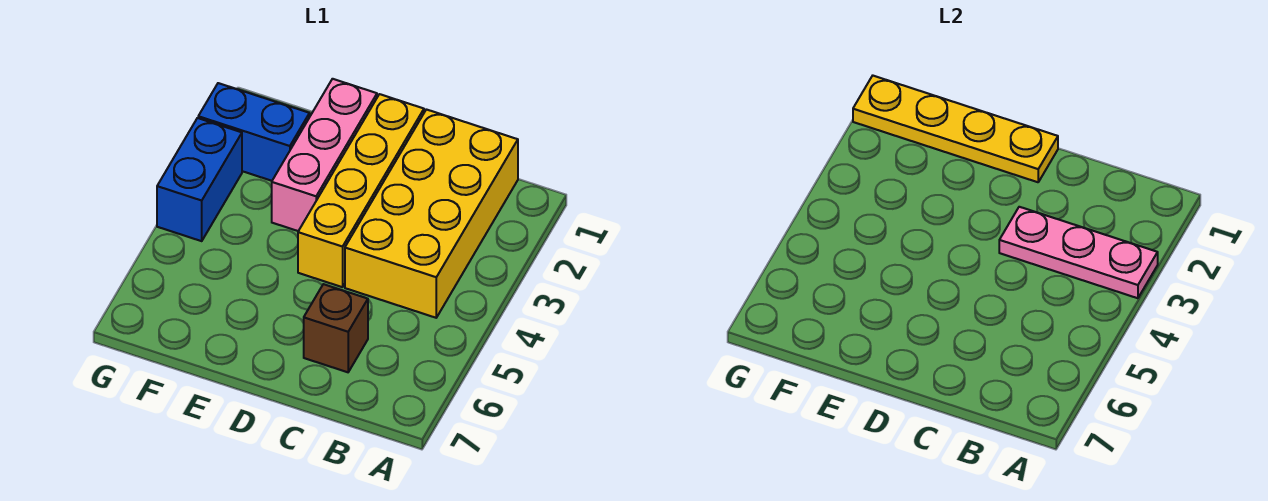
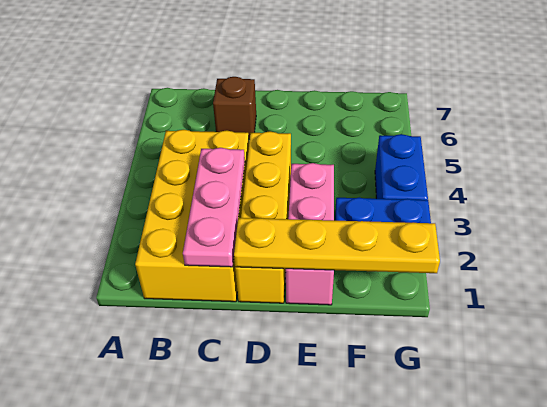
pink plate A3:C3 level 2 -> pink plate C1:C3 level 2

